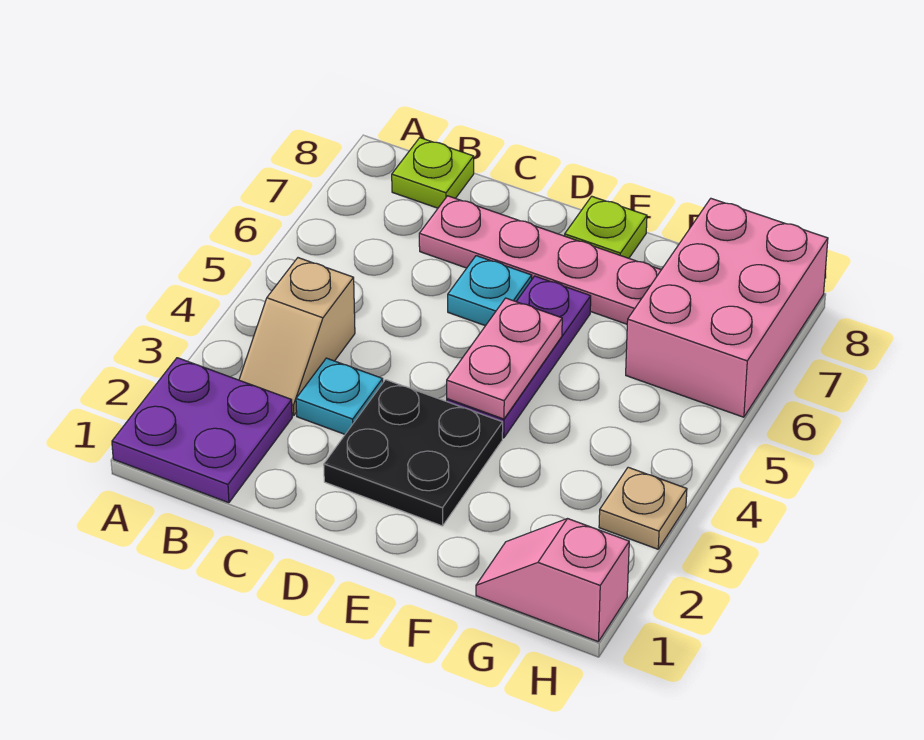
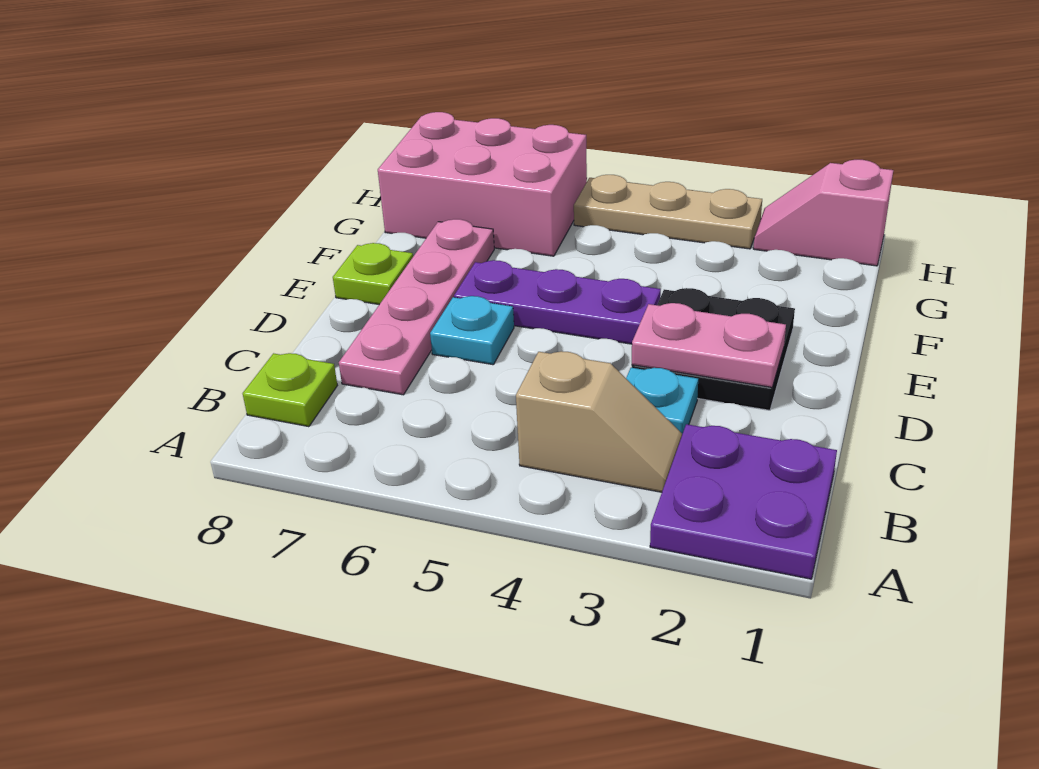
pink plate E4:E5 level 2 -> pink plate D2:D3 level 2
pink slope G1:H1 level 1 top H -> pink slope H1:H2 level 1 top 1
tan plate H3 level 1 -> tan plate H3:H5 level 1

